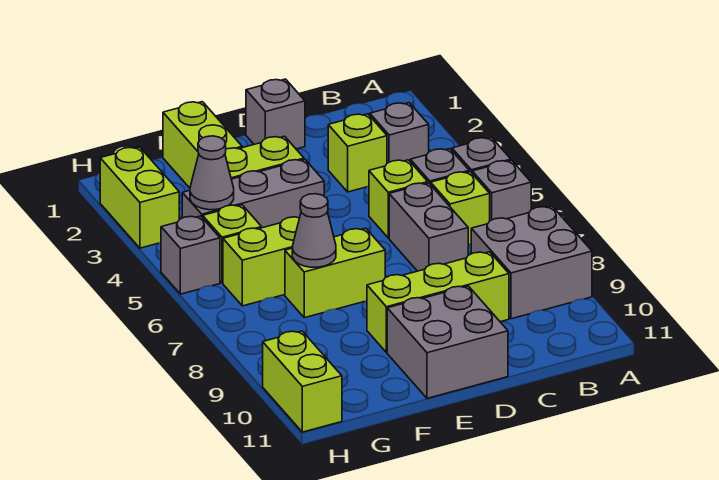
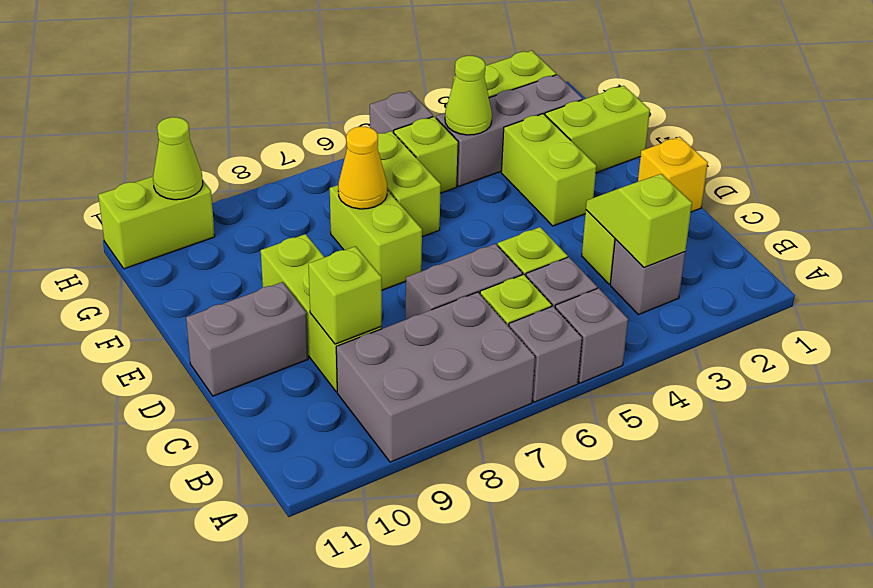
grey brick A8:B9 level 1 -> grey brick A7:B9 level 1
none -> lime slope B3:C3 level 2 top B
none -> lime brick C9 level 2
grey brick D1 level 1 -> yellow brick D1 level 1
grey brick D10:E11 level 1 -> grey brick D10:D11 level 1
grey brick E4:G4 level 1 -> grey brick G2:G4 level 1
grey cone F7 level 2 -> yellow cone F7 level 2
grey cone G4 level 2 -> lime cone G4 level 2
none -> lime cone H10 level 2

